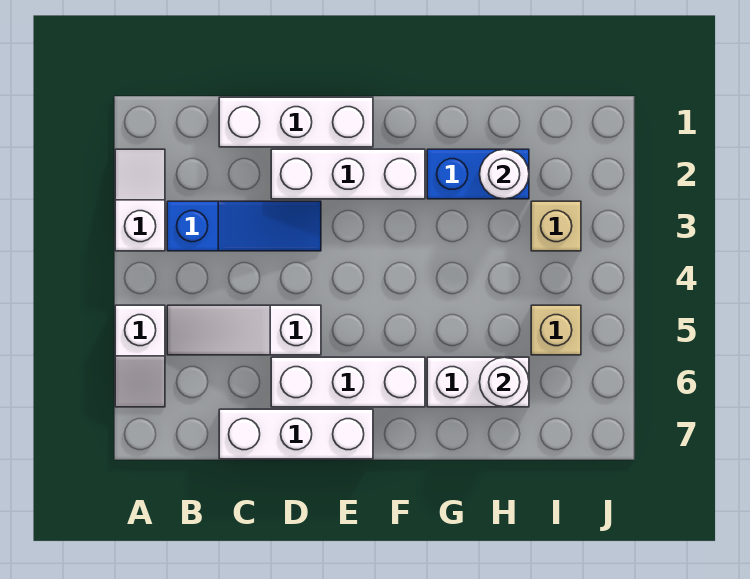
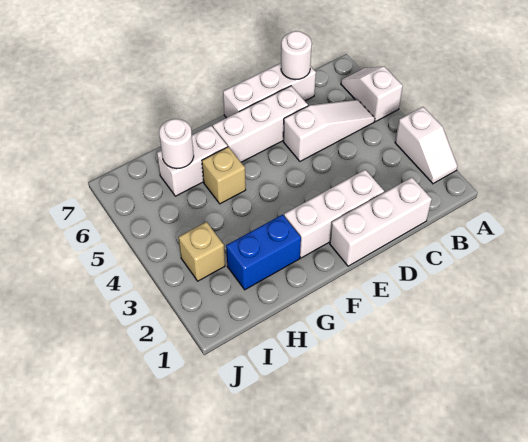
blue slope B3:D3 level 1 top B -> none
white round brick H2 level 2 -> white round brick C7 level 2
tan brick I5 level 1 -> tan brick G5 level 1

